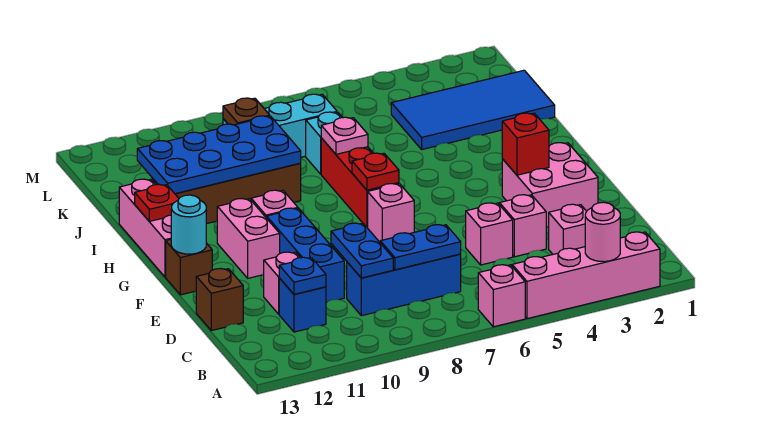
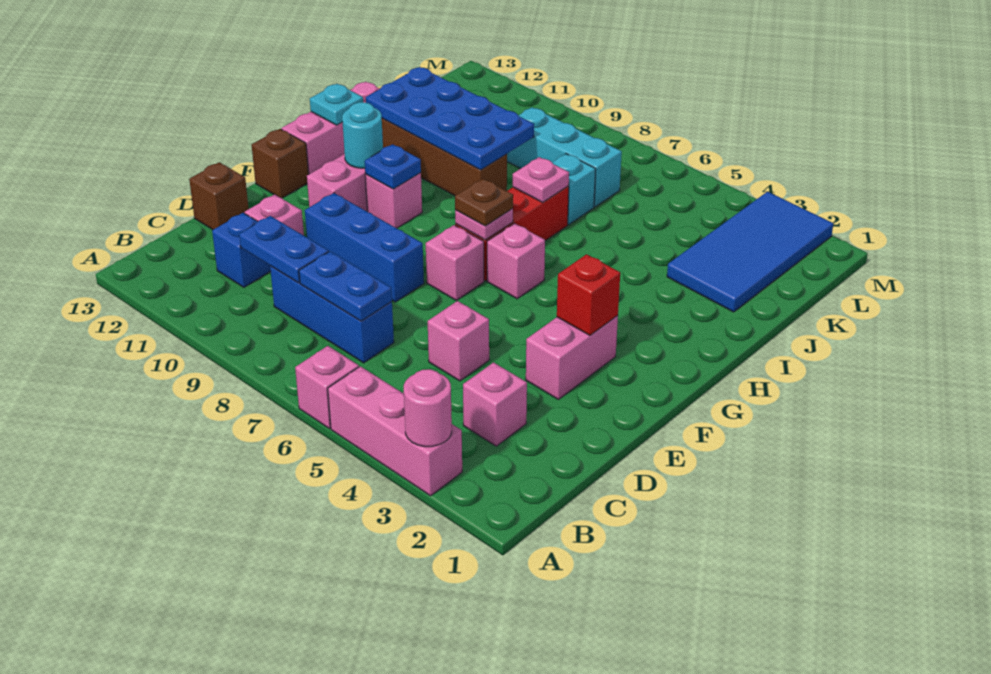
pink brick A2:A5 level 1 -> pink brick A3:A5 level 1
blue plate C9:D9 level 2 -> blue plate C9:C10 level 2
blue plate C11 level 2 -> blue plate G10 level 2
pink brick D4 level 1 -> pink brick G6 level 1
blue brick D10:F10 level 1 -> blue brick E8:E10 level 1
pink brick E2:F3 level 1 -> pink brick E3:F3 level 1
cyan round brick F13 level 2 -> cyan round brick G11 level 2
red plate G7 level 2 -> pink plate G7 level 2
red plate H13 level 2 -> cyan plate H13 level 2
blue tile J1:K4 level 1 -> blue tile J2:M3 level 1
brown plate K9 level 2 -> brown plate G7 level 3

